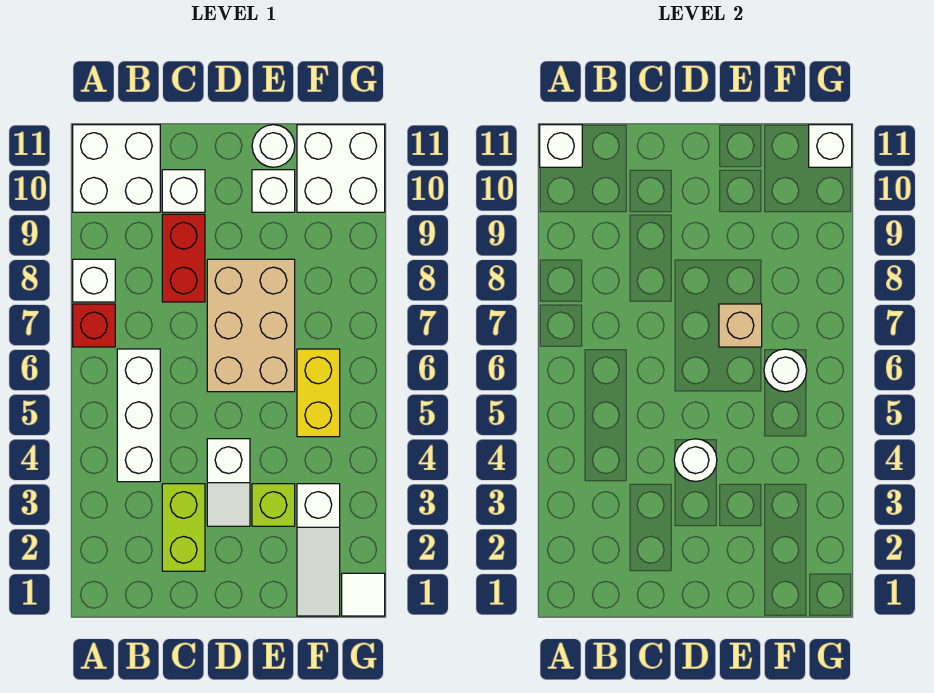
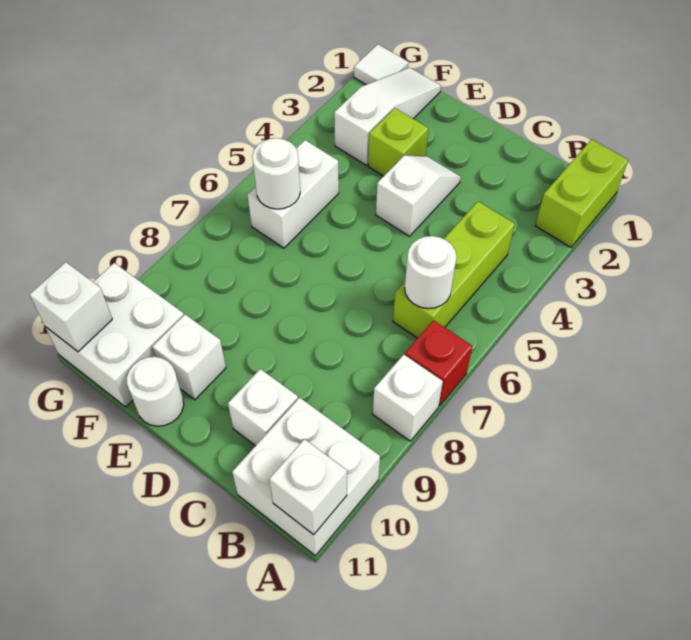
white brick B4:B6 level 1 -> lime brick B4:B6 level 1
lime brick C2:C3 level 1 -> lime brick A1:A2 level 1
red brick C8:C9 level 1 -> none
white round brick D4 level 2 -> white round brick B6 level 2
tan brick D6:E8 level 1 -> none
tan brick E7 level 2 -> none
yellow brick F5:F6 level 1 -> white brick F5:F6 level 1

